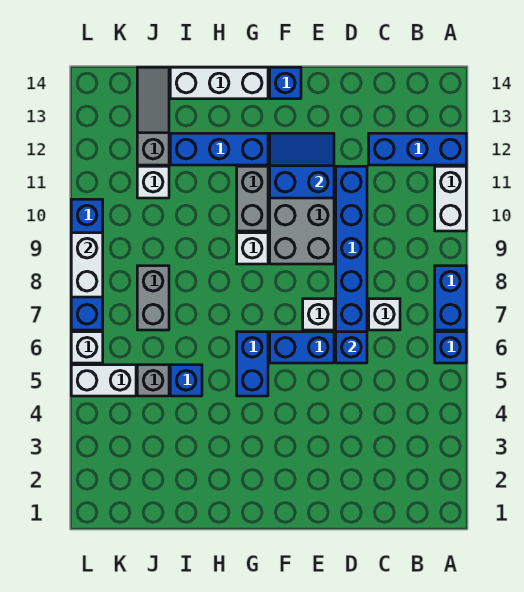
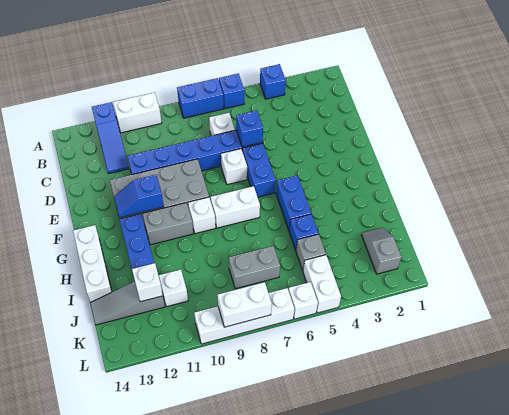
blue brick A12:C12 level 1 -> blue slope A12:C12 level 1 top A
blue slope E11:F12 level 2 top 11 -> blue slope F11:F12 level 2 top 11
blue brick F14 level 1 -> blue brick A4 level 1
blue brick G5:G6 level 1 -> blue brick G5:H5 level 1
none -> white brick G7:G8 level 1
none -> grey slope J2:K2 level 1 top K
none -> white brick J12 level 2
blue brick L7:L10 level 1 -> white brick L7:L10 level 1

